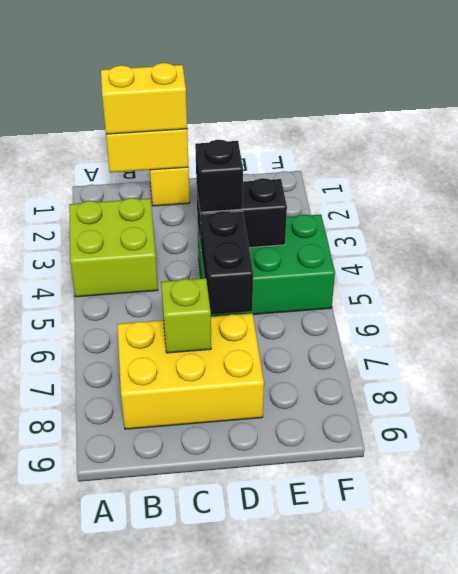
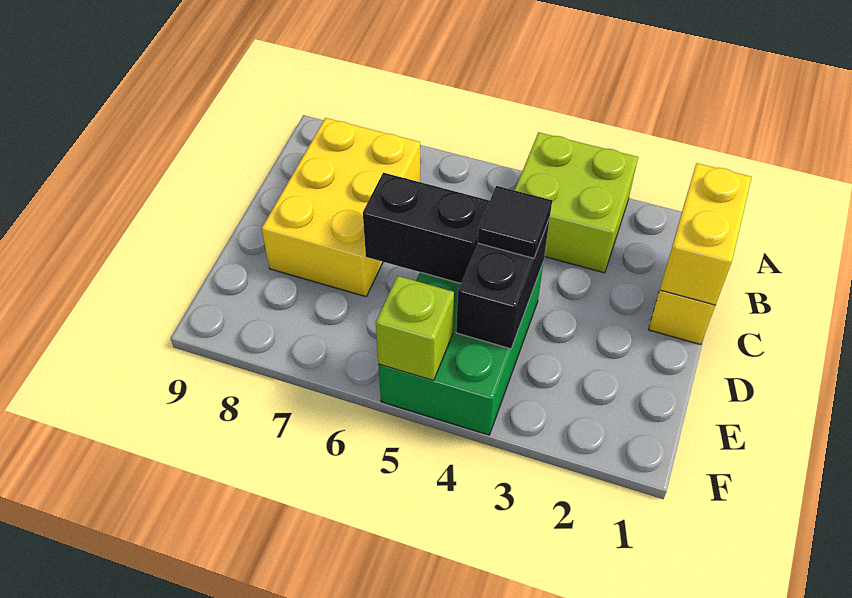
yellow brick B1:C1 level 3 -> none
lime brick C7 level 2 -> lime brick F5 level 2
black brick D4 level 3 -> black tile D4 level 3

